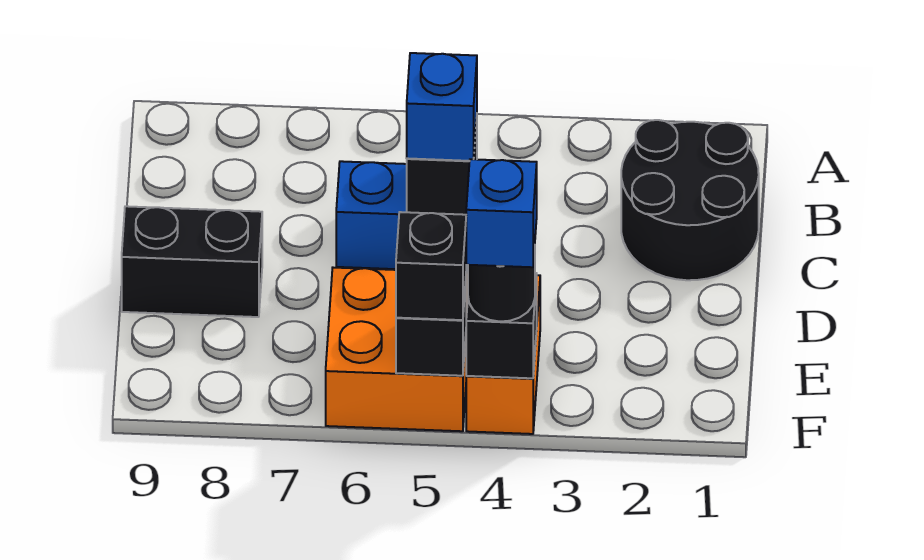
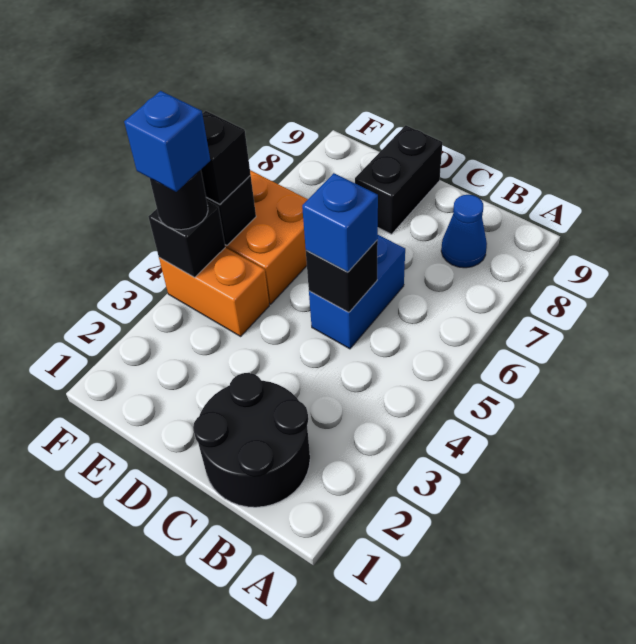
none -> blue cone B8 level 1

